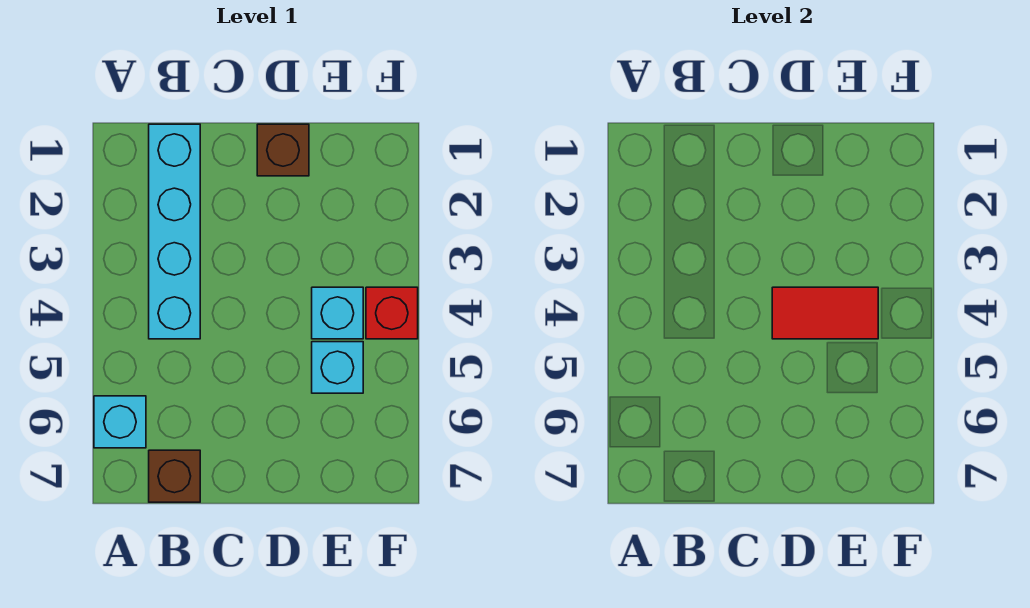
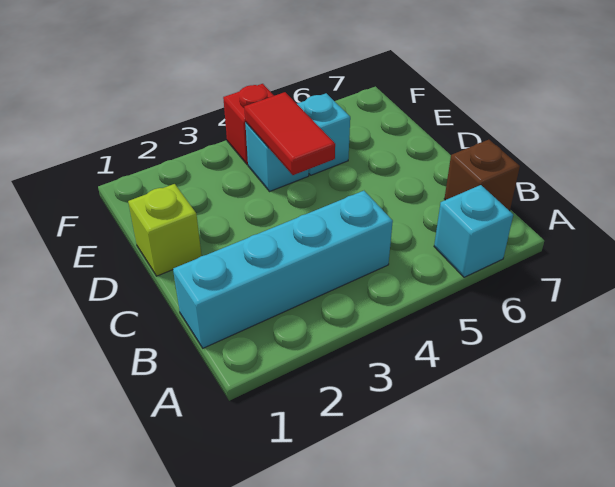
brown brick D1 level 1 -> lime brick D1 level 1

